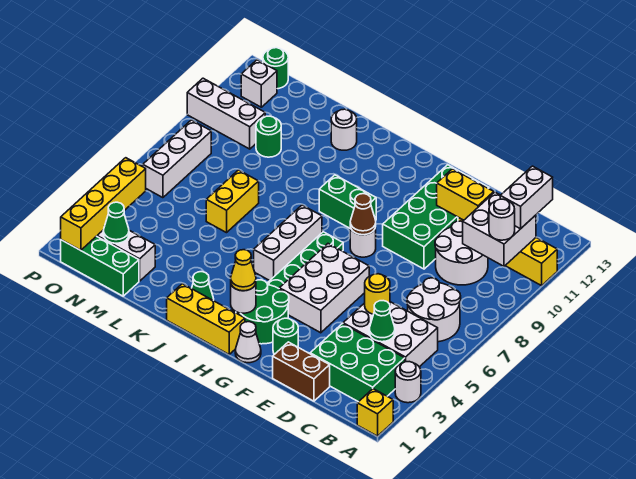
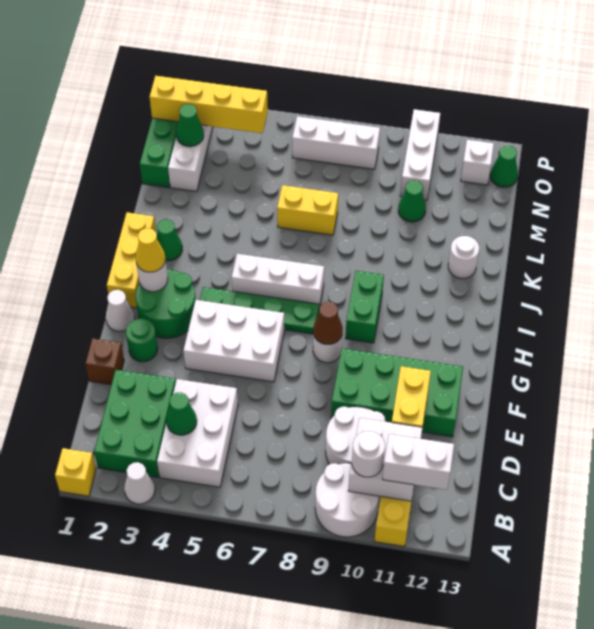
white round brick A3 level 1 -> white cone A3 level 1
white round brick B6:C7 level 1 -> white round brick A9:B10 level 1
brown brick D1:E1 level 1 -> brown brick E1 level 1
yellow round brick D5 level 2 -> none
green round brick M10 level 1 -> green cone M10 level 1
green round brick O13 level 1 -> green cone O13 level 1

